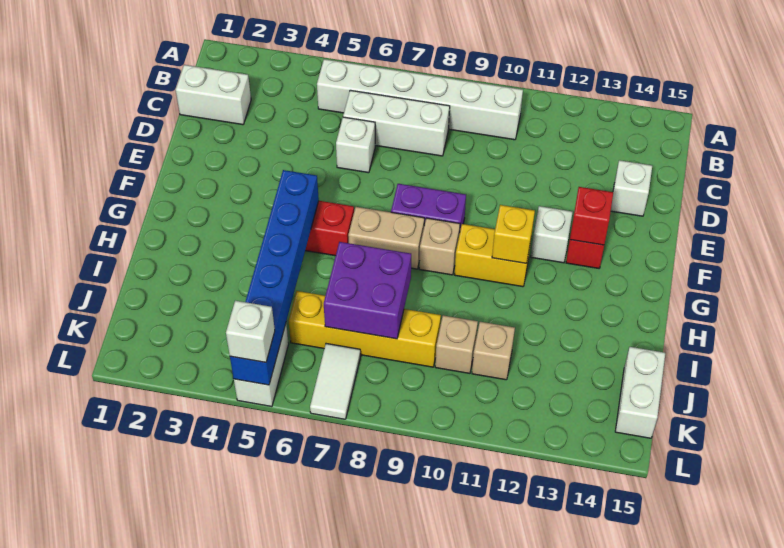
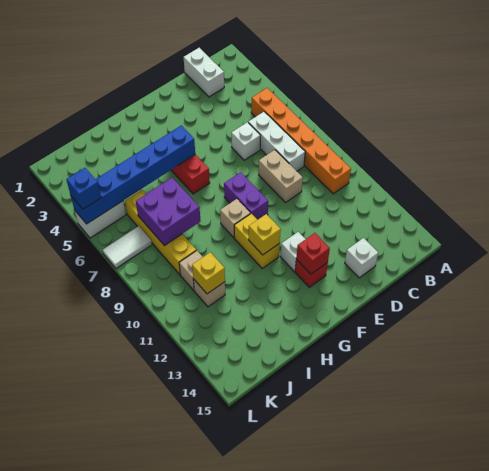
white brick B5:B10 level 1 -> orange brick B5:B10 level 1
tan brick G7:G8 level 1 -> tan brick D8:D9 level 1
none -> yellow brick J11 level 2
white brick J15:K15 level 1 -> none
white brick L5 level 3 -> blue brick L5 level 3

